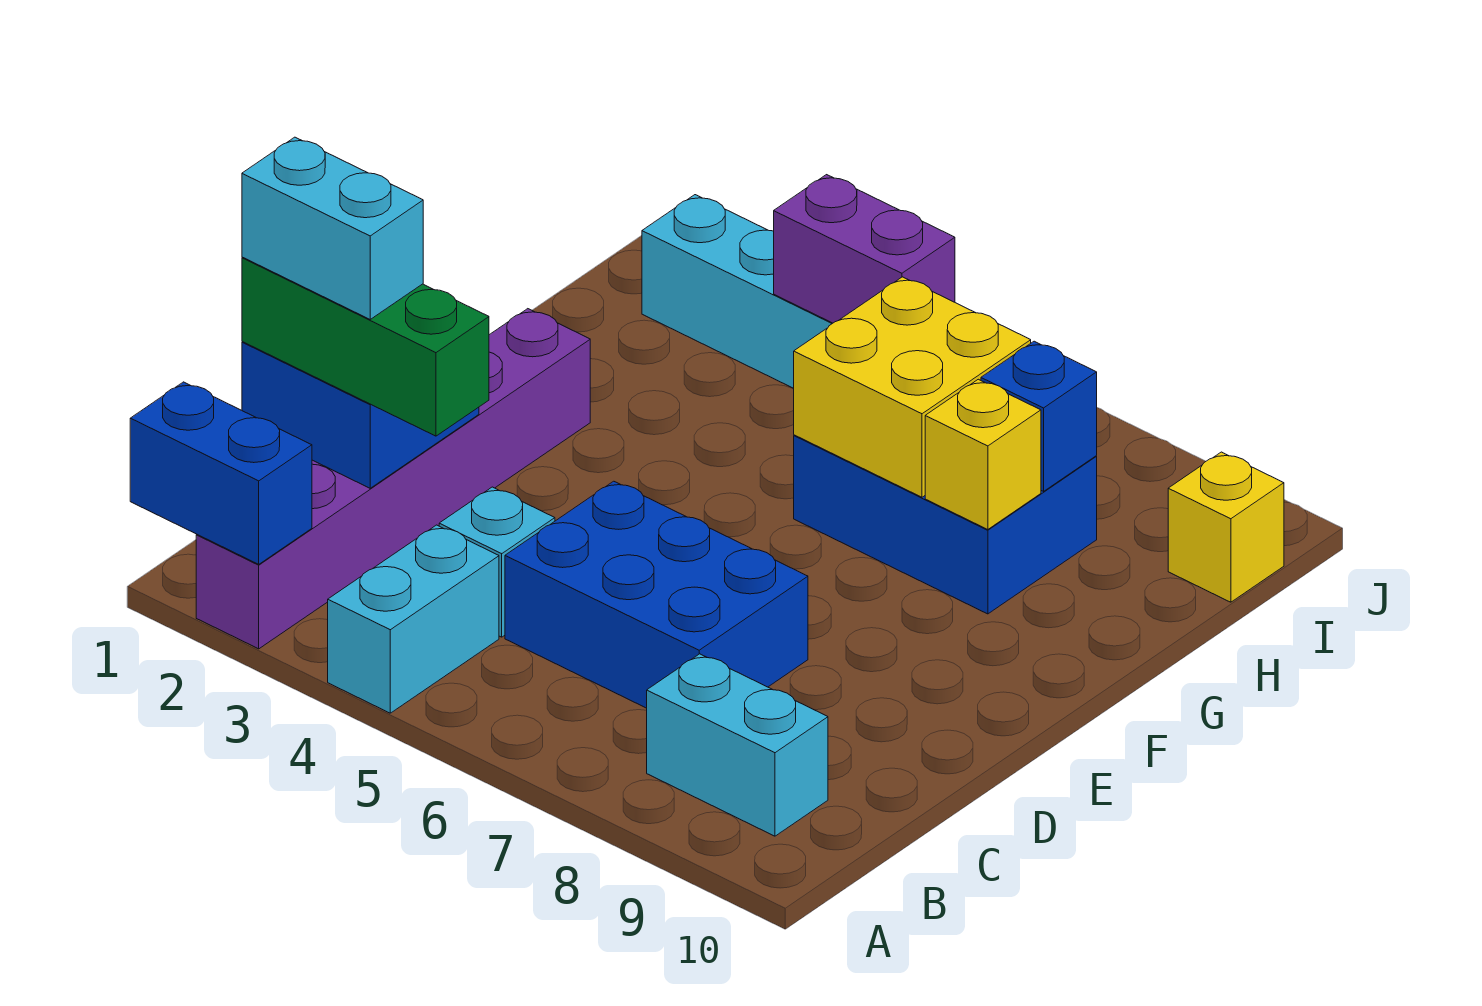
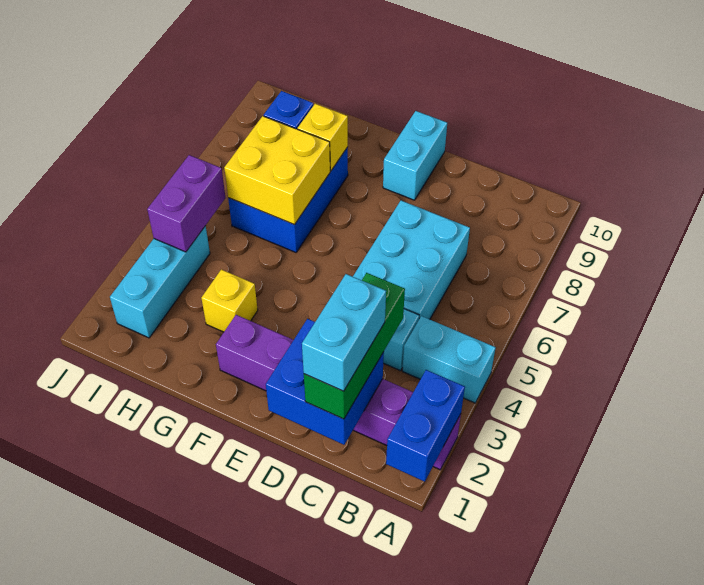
cyan brick B8:B9 level 1 -> cyan brick E9:E10 level 1
blue brick C5:D7 level 1 -> cyan brick C5:D7 level 1
yellow brick I10 level 1 -> yellow brick G3 level 1

